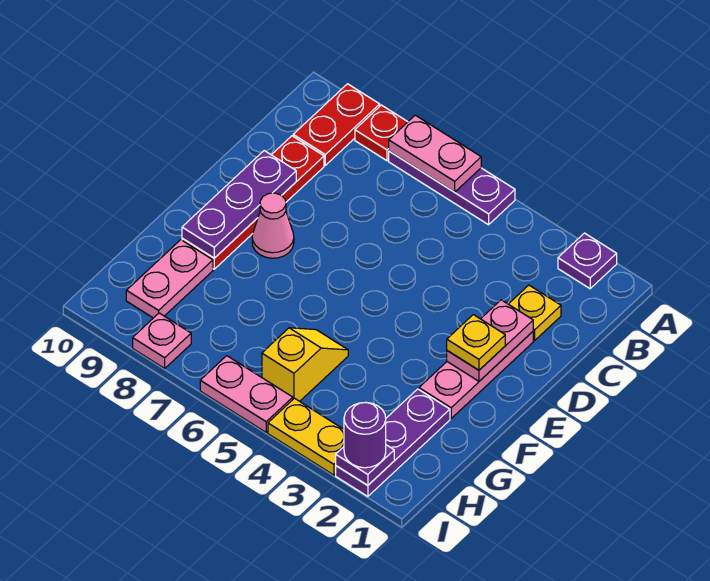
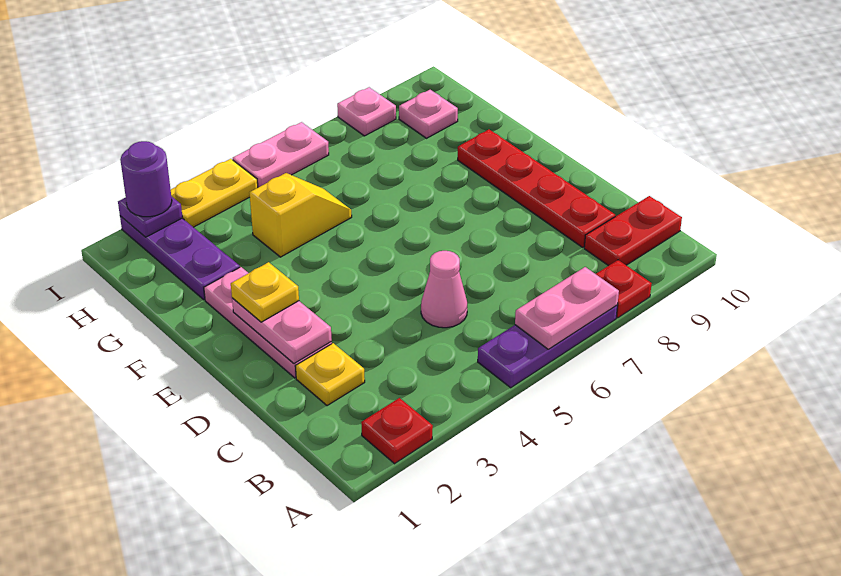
purple plate A2 level 1 -> red plate A2 level 1
red plate A9:B9 level 1 -> red plate B9:B10 level 1
purple plate D9:F9 level 2 -> none
pink cone E8 level 1 -> pink cone C5 level 1
yellow slope G5:H5 level 1 top H -> yellow slope G4:G5 level 1 top 4
pink plate G9:H9 level 1 -> pink plate H9 level 1

